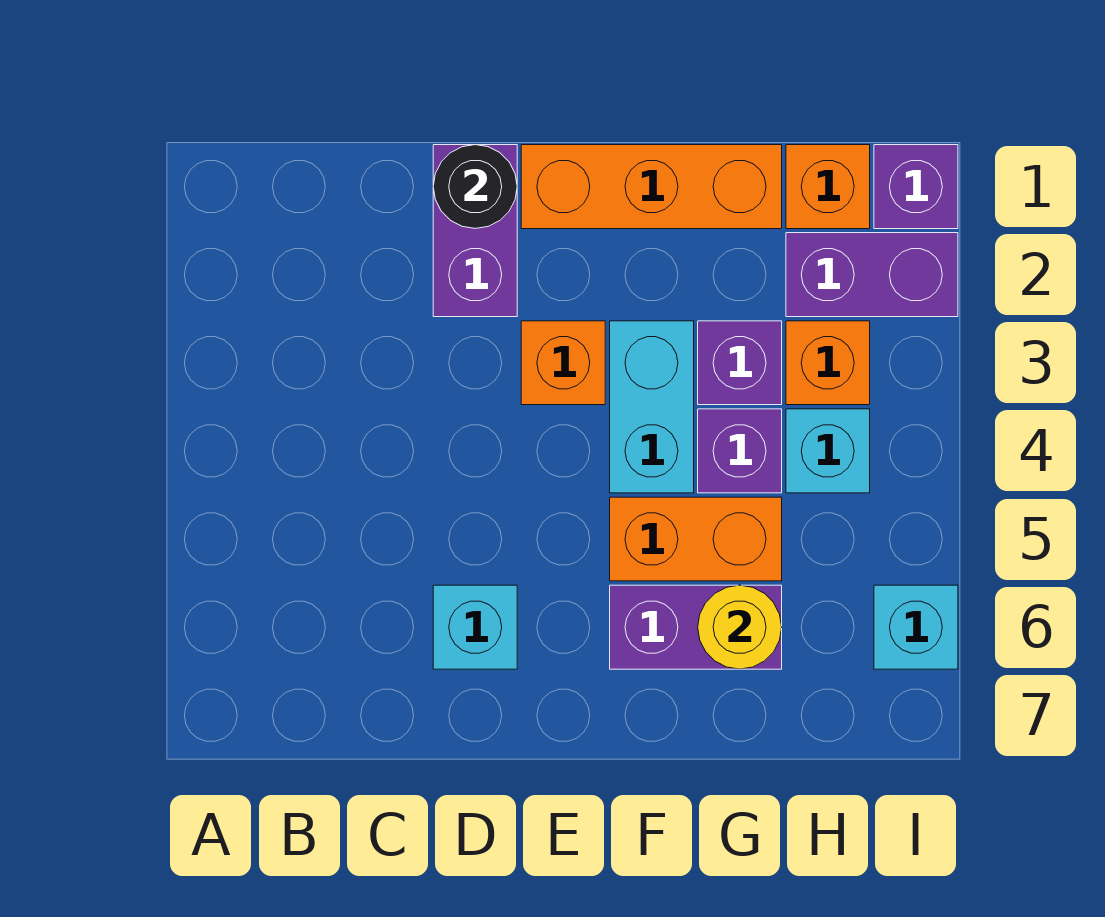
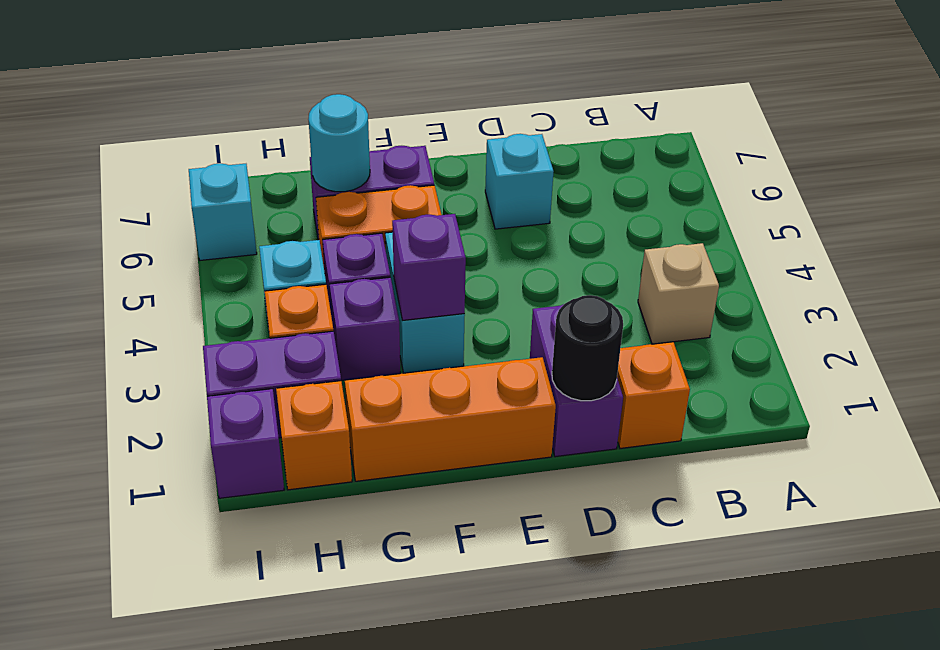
none -> tan brick B3 level 1
orange brick E3 level 1 -> orange brick C1 level 1
none -> purple brick F3 level 2
yellow round brick G6 level 2 -> cyan round brick G6 level 2

